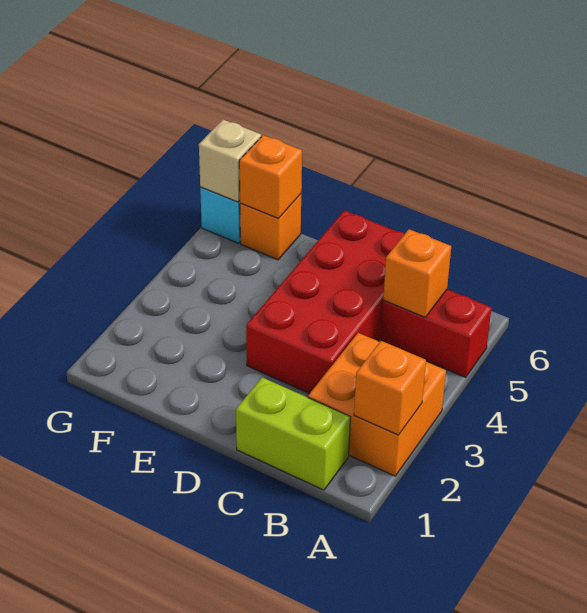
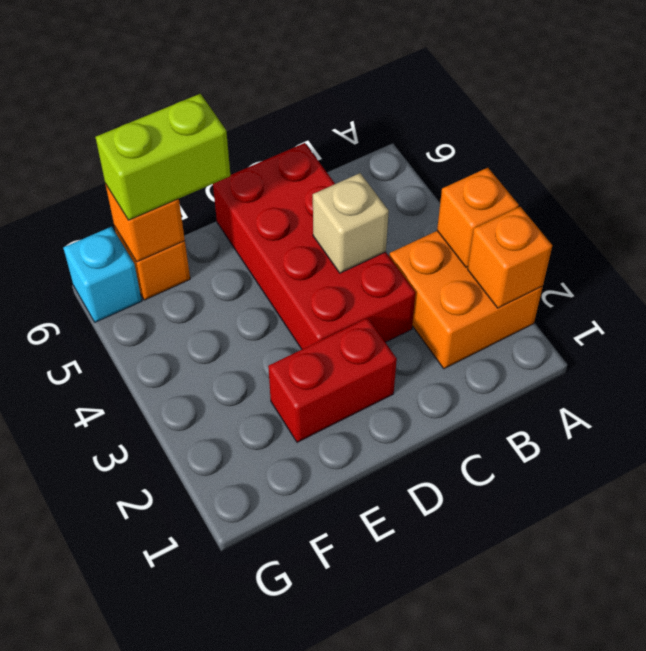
red brick A5:B5 level 1 -> red brick D2:E2 level 1
lime brick B1:C1 level 1 -> lime brick E6:F6 level 3
orange brick B5 level 2 -> orange brick A3 level 2
tan brick G6 level 2 -> tan brick C4 level 2

